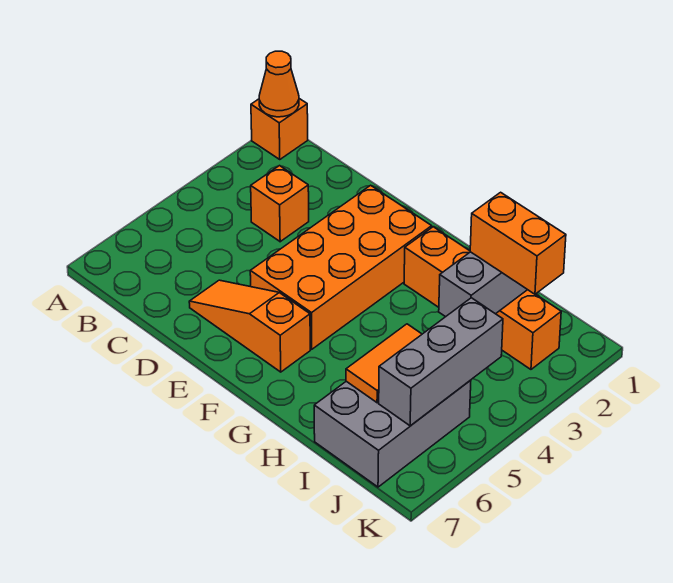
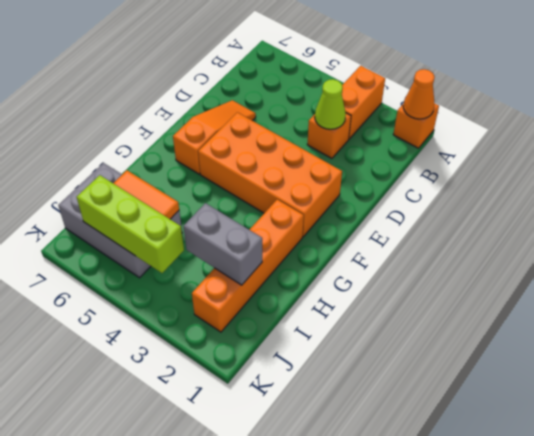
none -> lime cone C3 level 2
orange brick I2:J2 level 3 -> orange brick A3:B3 level 1
grey brick J4:J6 level 2 -> lime brick J4:J6 level 2

